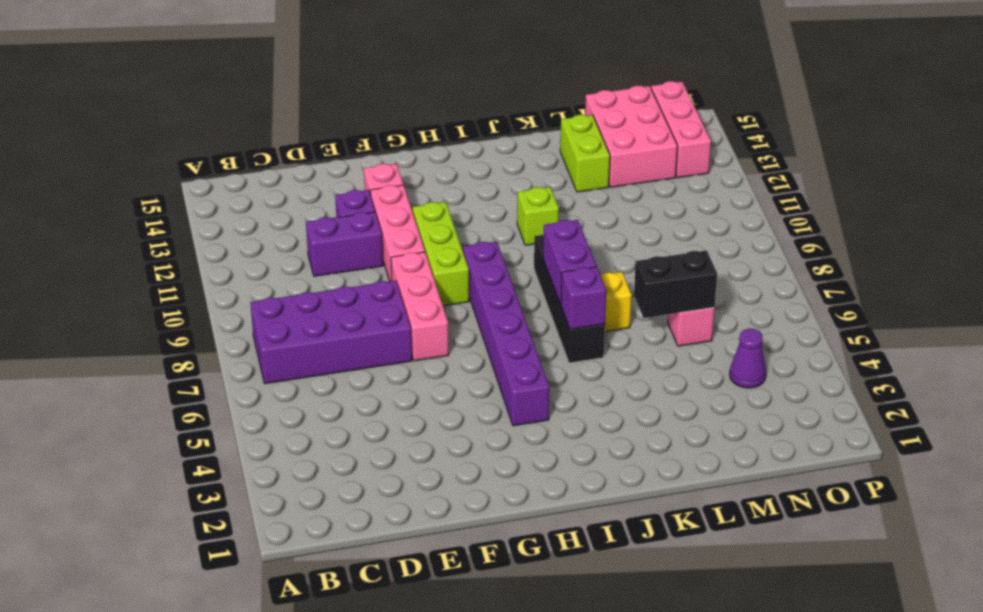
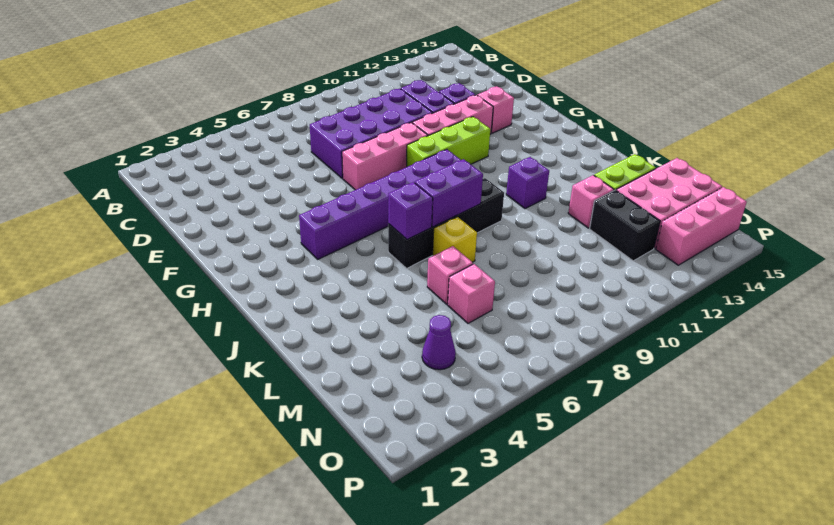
purple brick B7:E8 level 1 -> purple brick D7:E10 level 1
lime brick J11 level 1 -> purple brick J11 level 1
none -> pink brick L6 level 1
black brick L6:M6 level 2 -> black brick M12:N12 level 1
none -> pink brick L12 level 1

